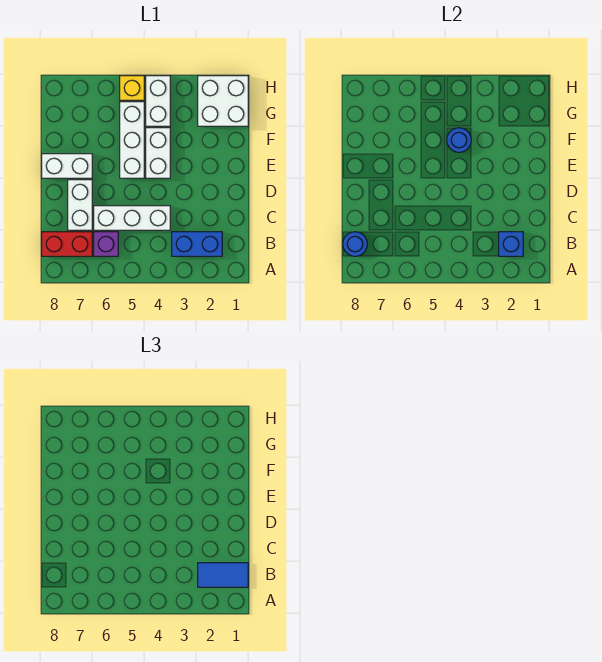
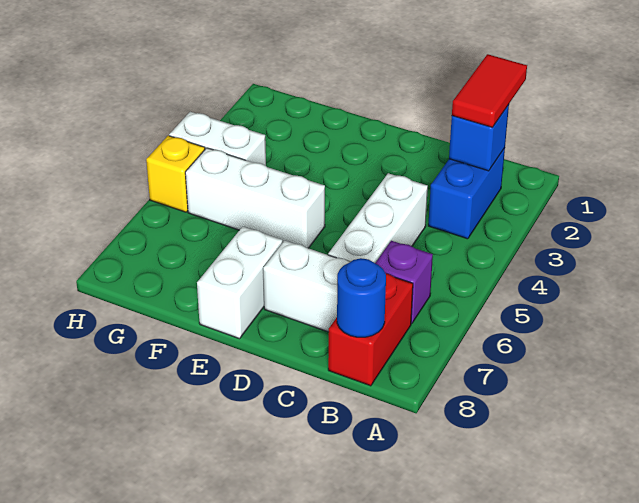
blue tile B1:B2 level 3 -> red tile B1:B2 level 3
white brick E4:F4 level 1 -> none
blue round brick F4 level 2 -> none
white brick G1:H2 level 1 -> none

